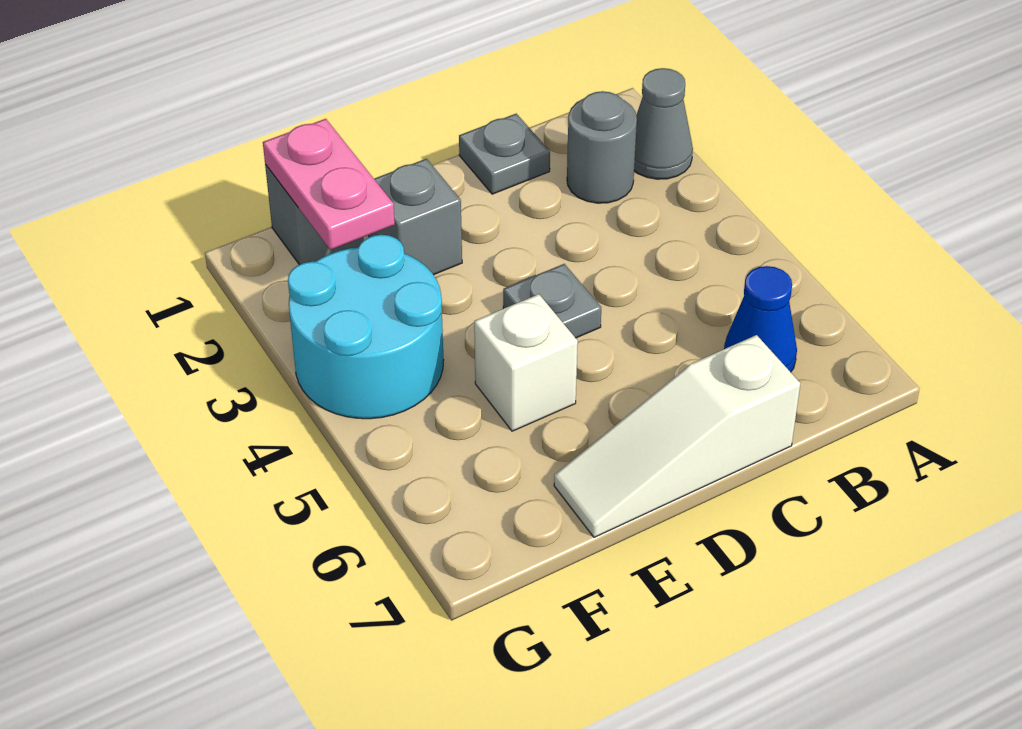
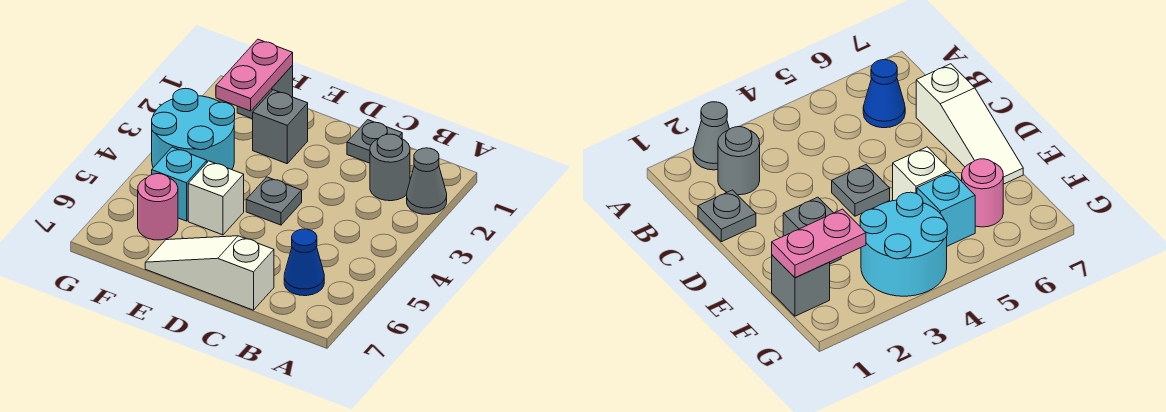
none -> cyan brick F5 level 1
none -> pink round brick F6 level 1

